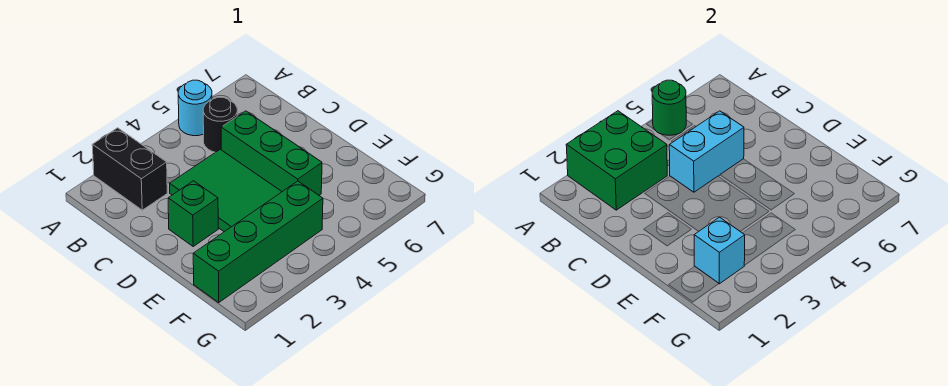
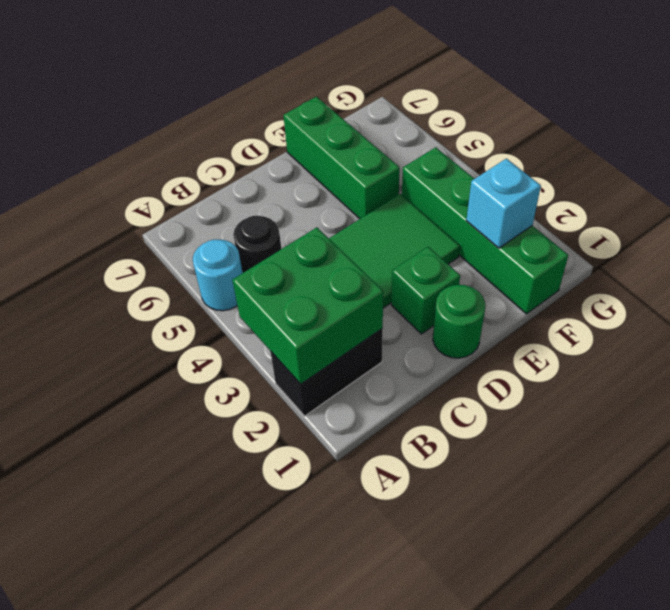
green round brick A5 level 2 -> green round brick D1 level 1
cyan brick C4:C5 level 2 -> none
green brick C5:E5 level 1 -> green brick E5:E7 level 1

